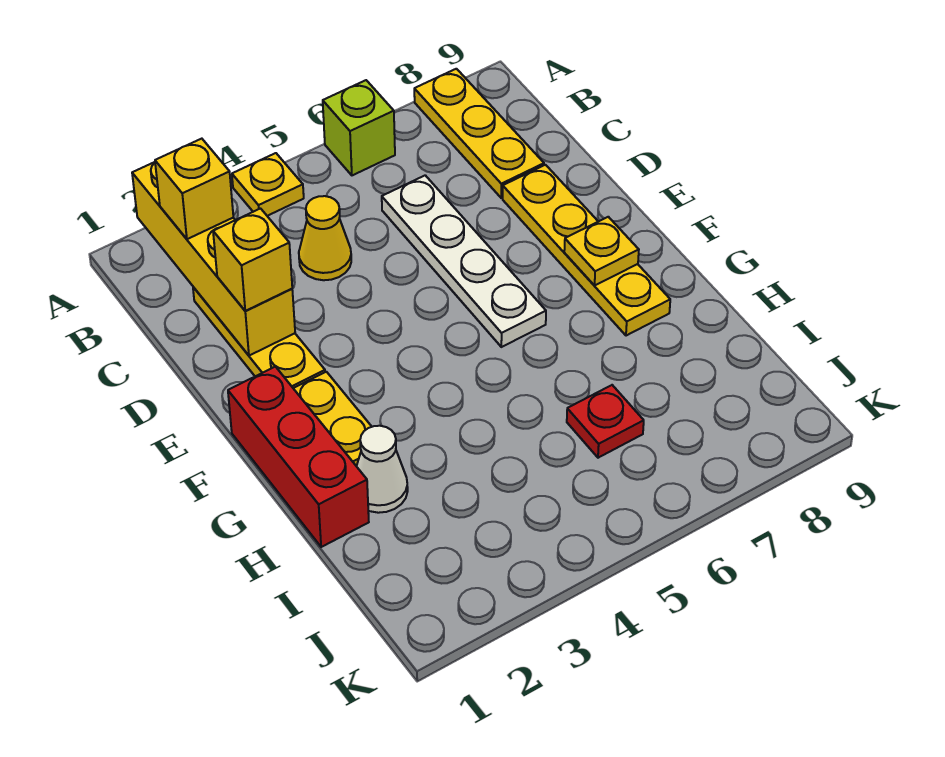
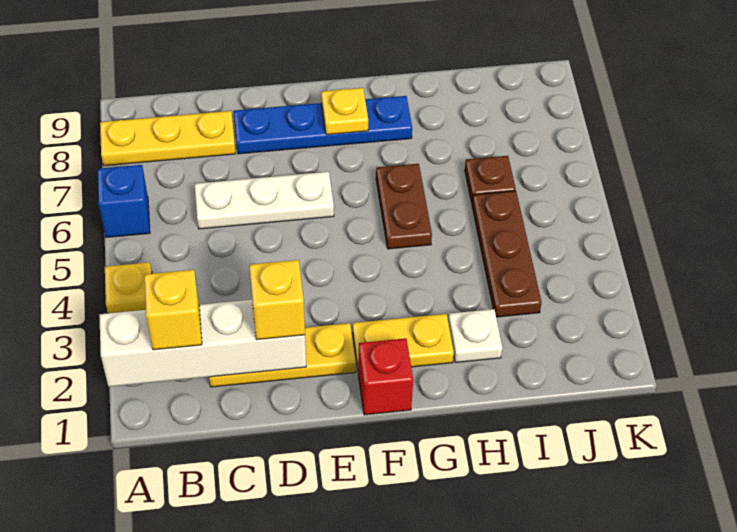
yellow brick A2:D2 level 2 -> white brick A2:D2 level 2
lime brick A6 level 1 -> blue brick A6 level 1
yellow cone C4 level 1 -> none
white plate C6:F6 level 1 -> white plate C6:E6 level 1
yellow plate D8:G8 level 1 -> blue plate D8:G8 level 1
red brick F1:H1 level 1 -> red brick F1 level 1
none -> brown plate G5:G6 level 1
white cone H2 level 1 -> white plate H2 level 1
none -> brown plate I3:I5 level 1
red plate I6 level 1 -> brown plate I6 level 1

